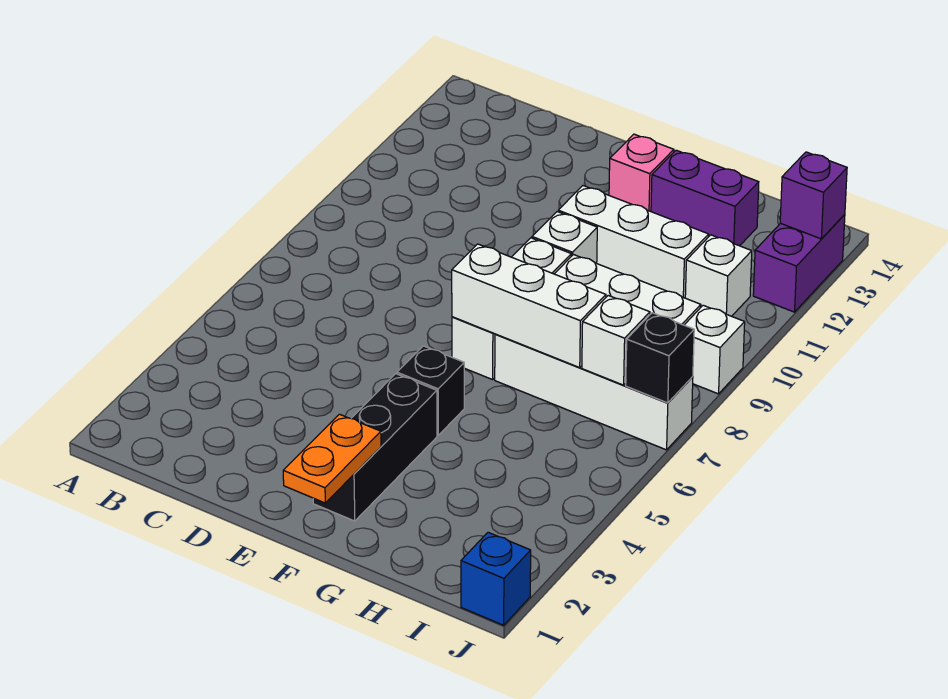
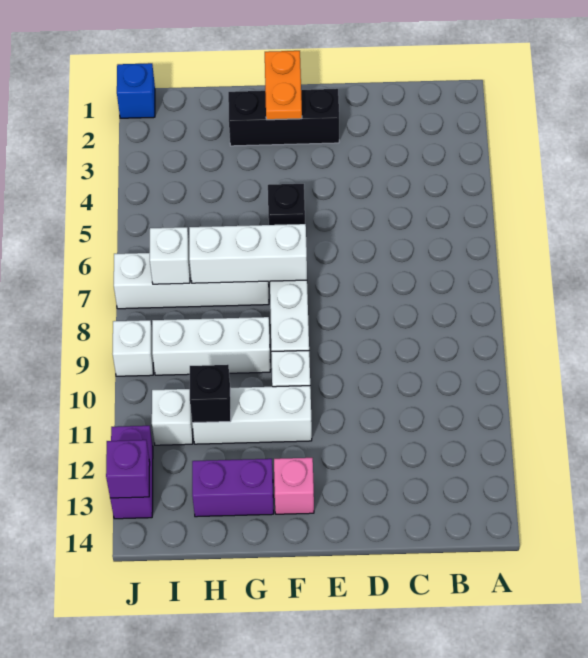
black brick F2:F4 level 1 -> black brick E2:G2 level 1
black brick J7 level 2 -> black brick H11 level 2

